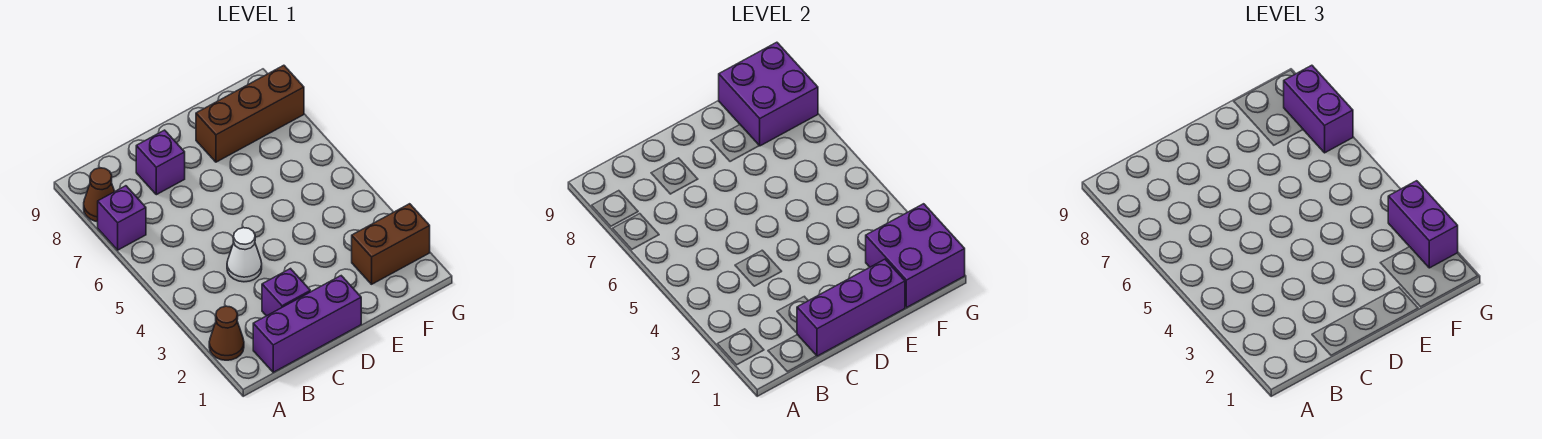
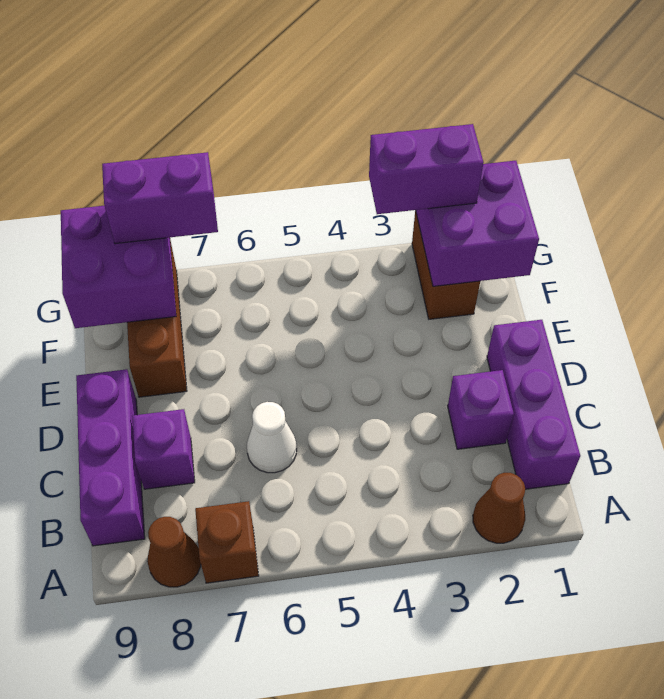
purple brick A7 level 1 -> brown brick A7 level 1
purple brick C1:E1 level 2 -> purple brick B9:D9 level 1
white cone C4 level 1 -> white cone C6 level 1

